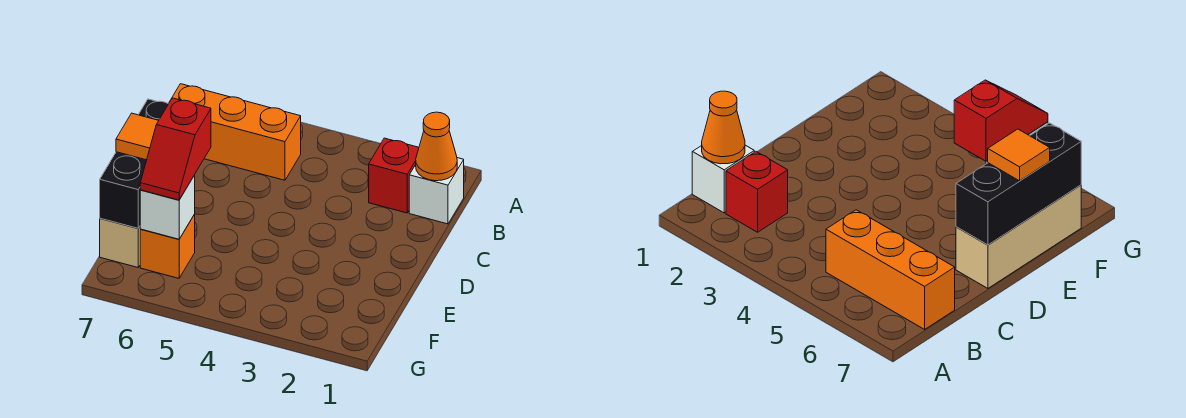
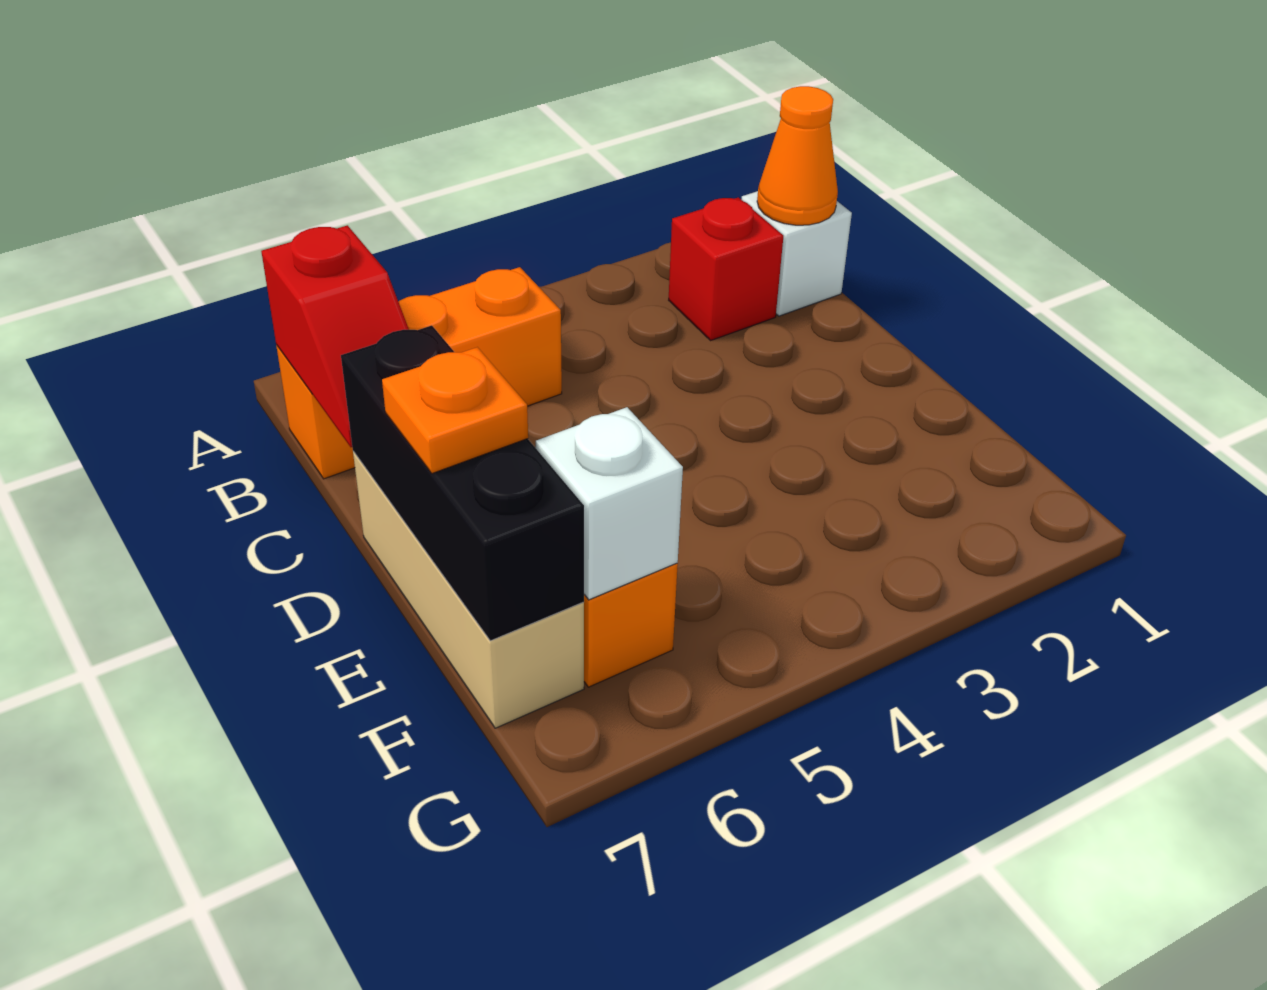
red slope E6:F6 level 3 top E -> red slope B7:C7 level 2 top B
orange tile E7 level 3 -> orange plate E7 level 3

